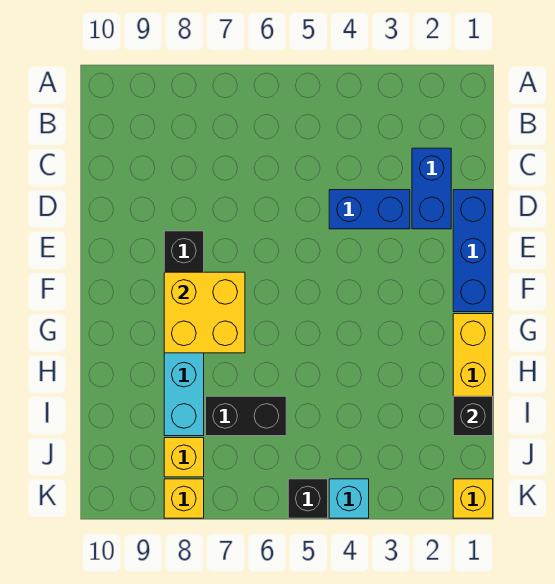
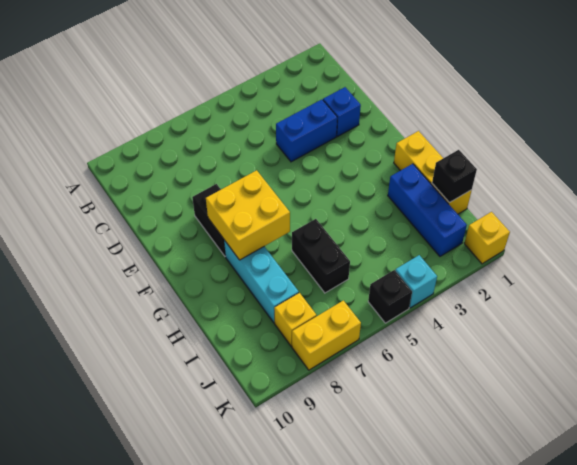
blue brick C2:D2 level 1 -> blue brick D2 level 1
blue brick D1:F1 level 1 -> blue brick H2:J2 level 1
black brick I6:I7 level 1 -> black brick H6:I6 level 1
yellow brick K8 level 1 -> yellow brick K7:K8 level 1

